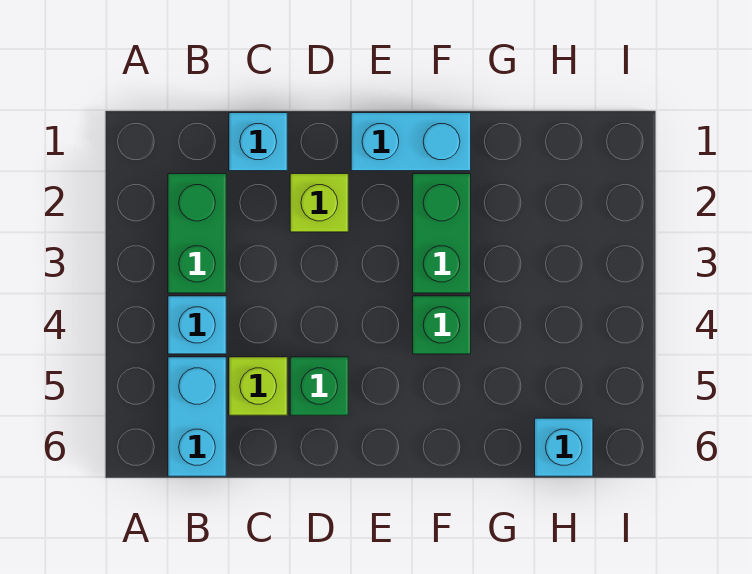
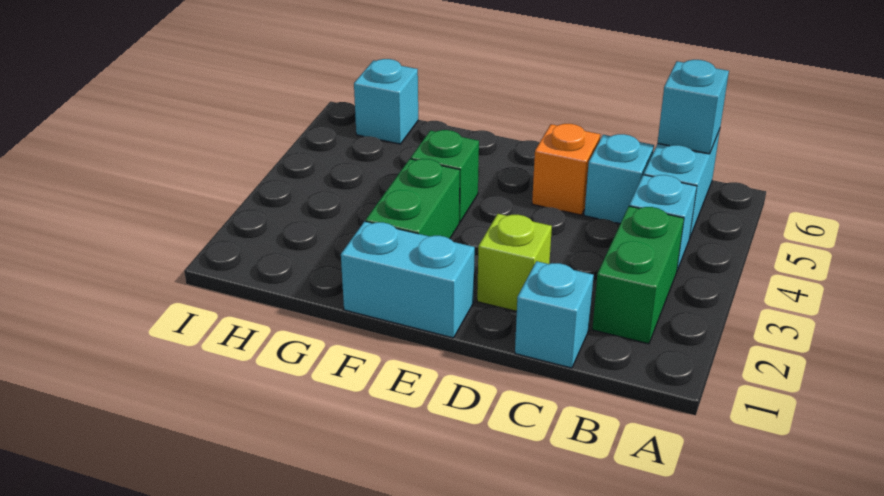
none -> cyan brick B6 level 2
lime brick C5 level 1 -> cyan brick C5 level 1
green brick D5 level 1 -> orange brick D5 level 1

